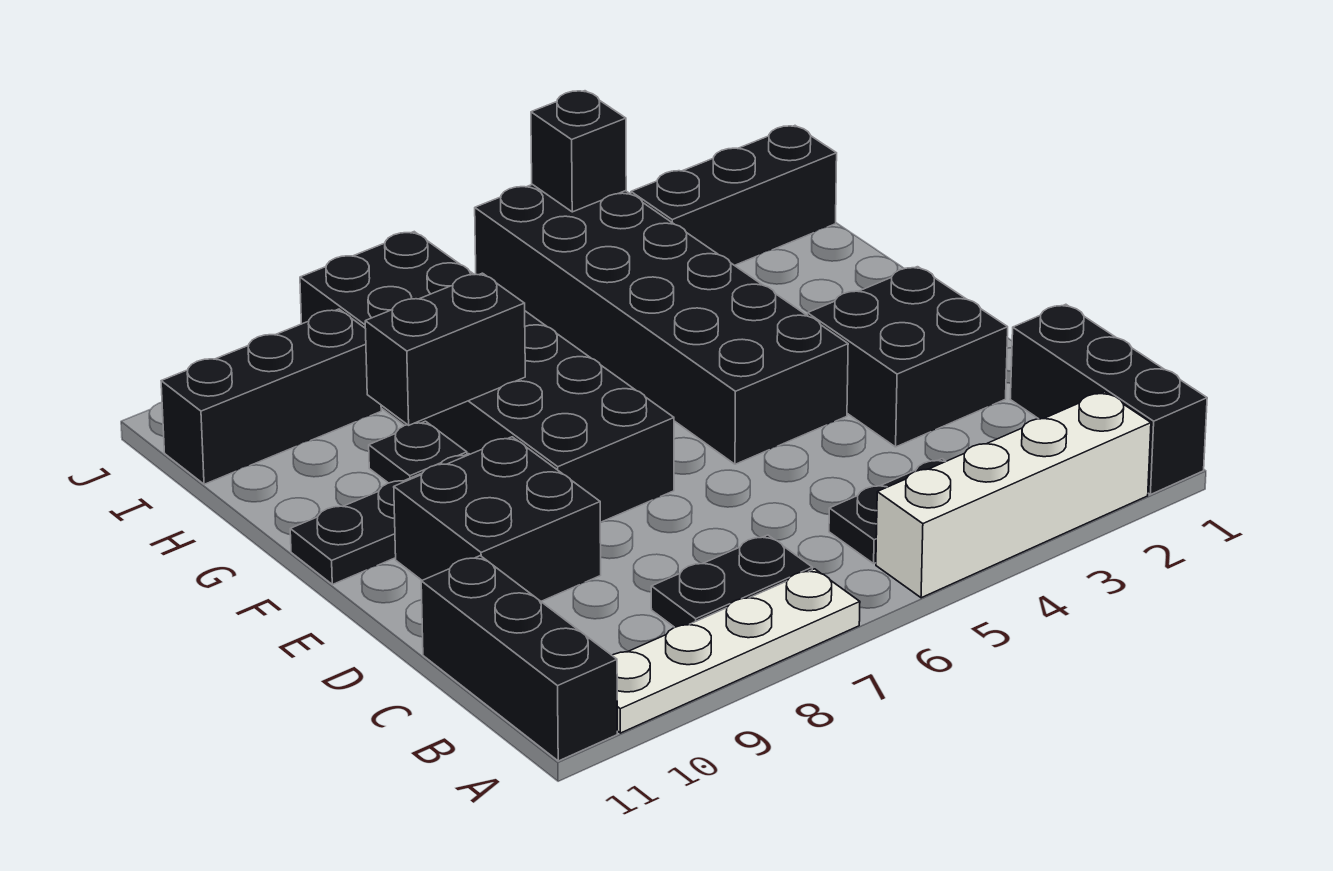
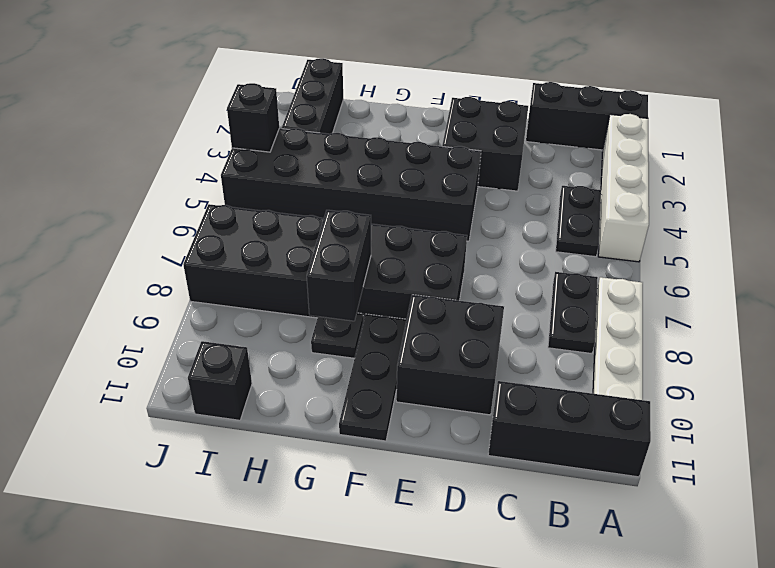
black brick I9:I11 level 1 -> black brick I11 level 1

